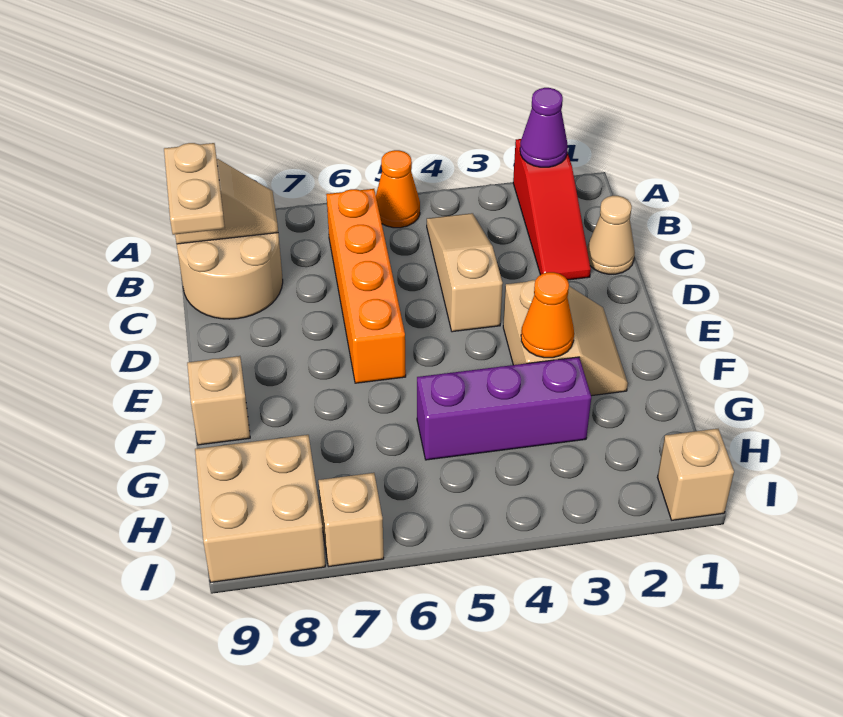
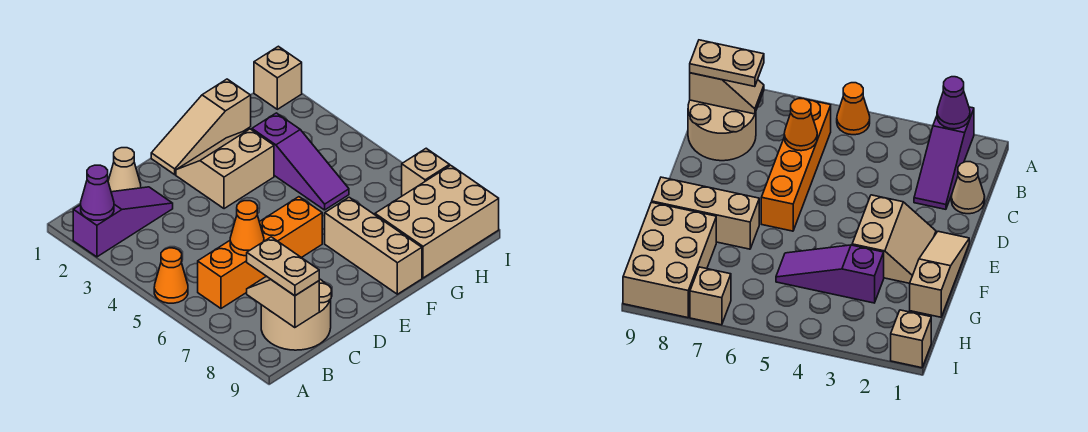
red slope A2:C2 level 1 top A -> purple slope A2:C2 level 1 top A
tan slope B4:D4 level 1 top D -> tan slope E1:G1 level 1 top G
tan plate B9:C9 level 3 -> tan plate B8:B9 level 3
orange cone F3 level 2 -> orange cone C6 level 2
tan brick F9 level 1 -> tan brick F7:F9 level 1
purple brick G3:G5 level 1 -> purple slope G3:G5 level 1 top 3
tan brick H8:I9 level 1 -> tan brick G8:I9 level 1

